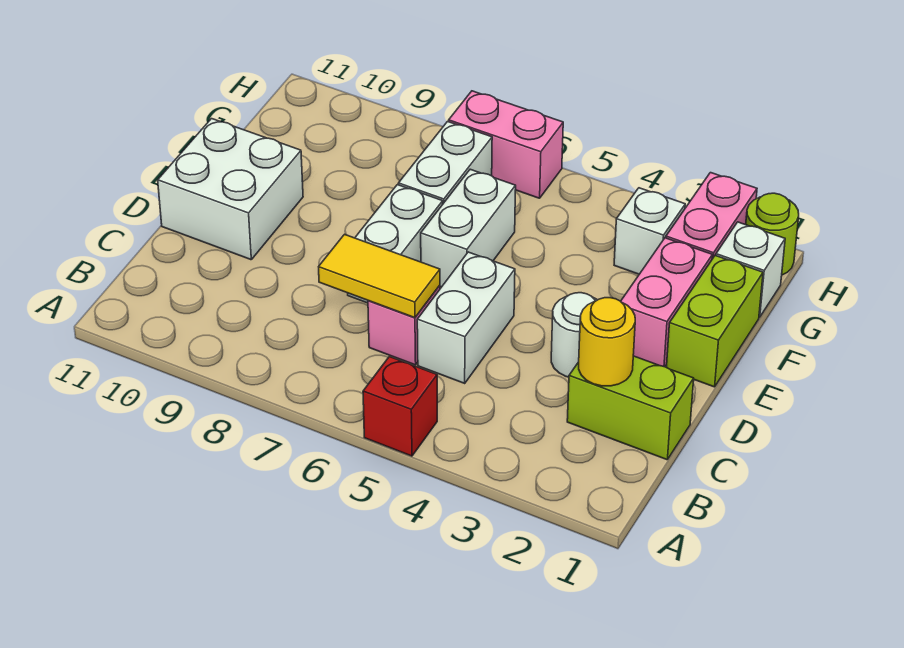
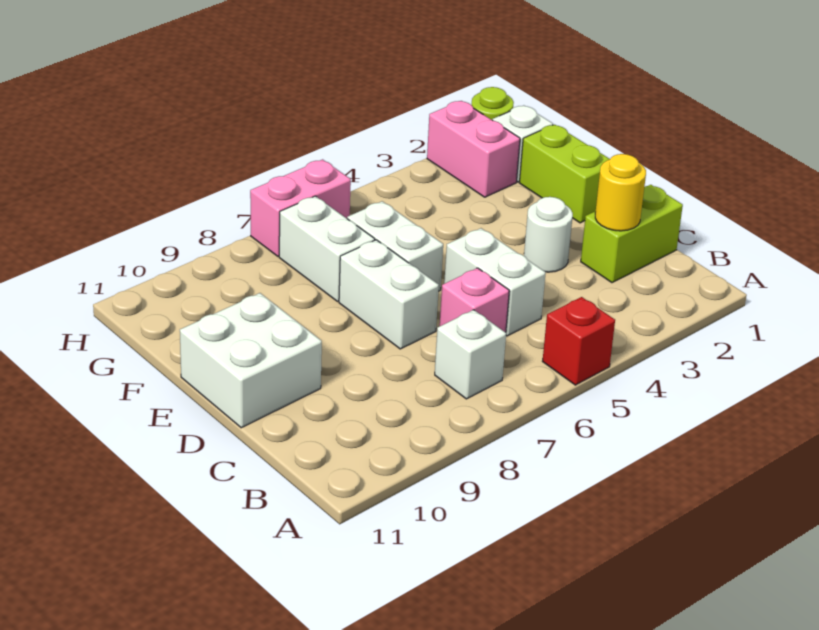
yellow tile C6:C7 level 2 -> none
pink brick E2:F2 level 1 -> none
white brick G3 level 1 -> white brick B7 level 1

